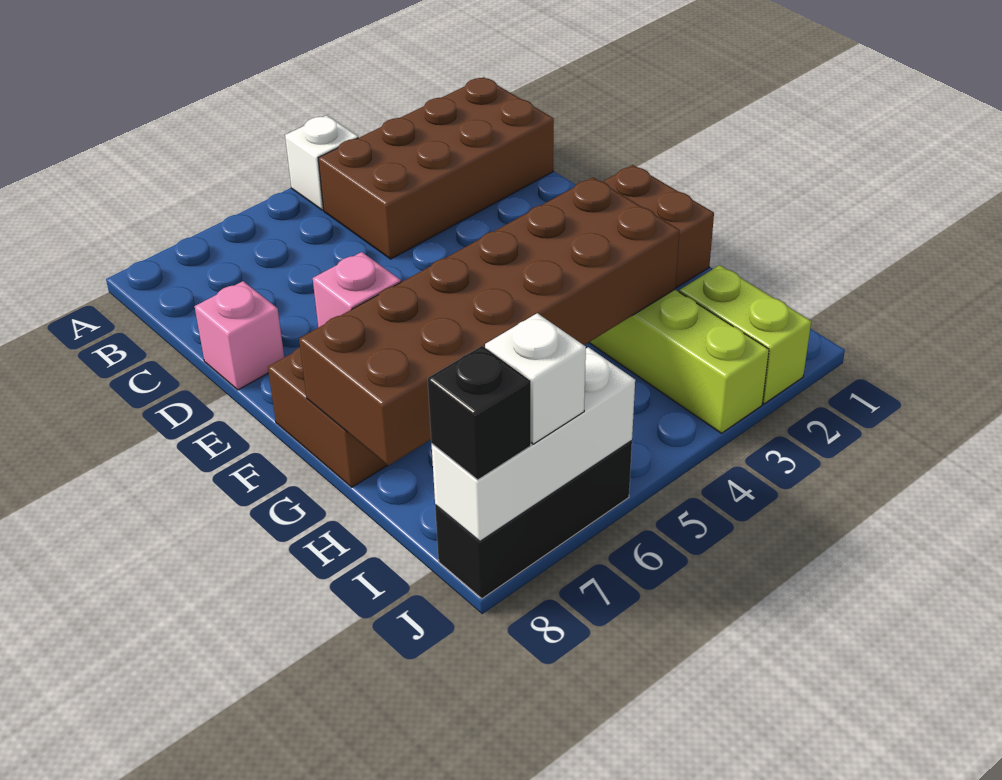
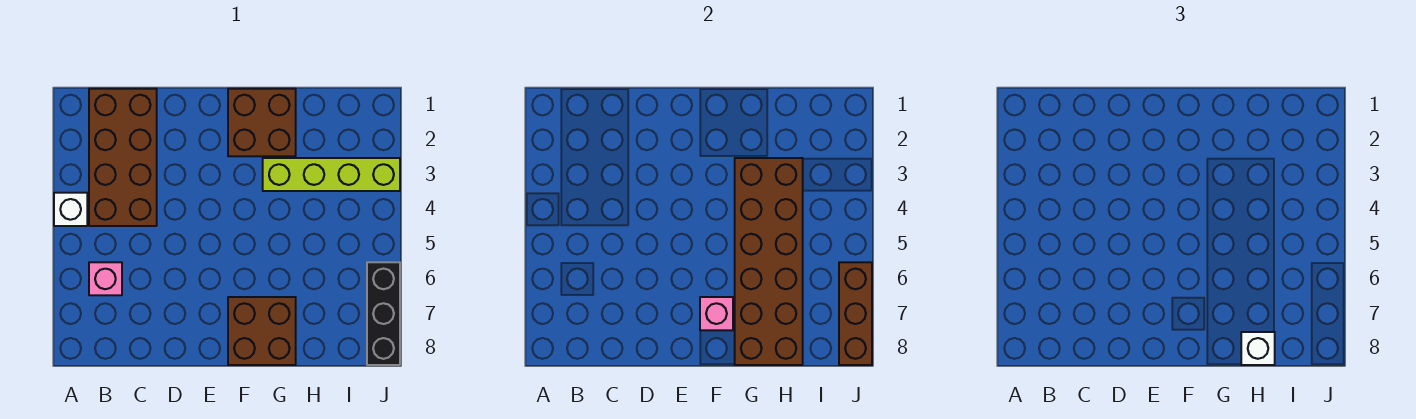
pink brick D8 level 1 -> pink brick B6 level 1
lime brick I2:J2 level 1 -> none
white brick J6:J8 level 2 -> brown brick J6:J8 level 2
white brick J7 level 3 -> white brick H8 level 3
black brick J8 level 3 -> none

